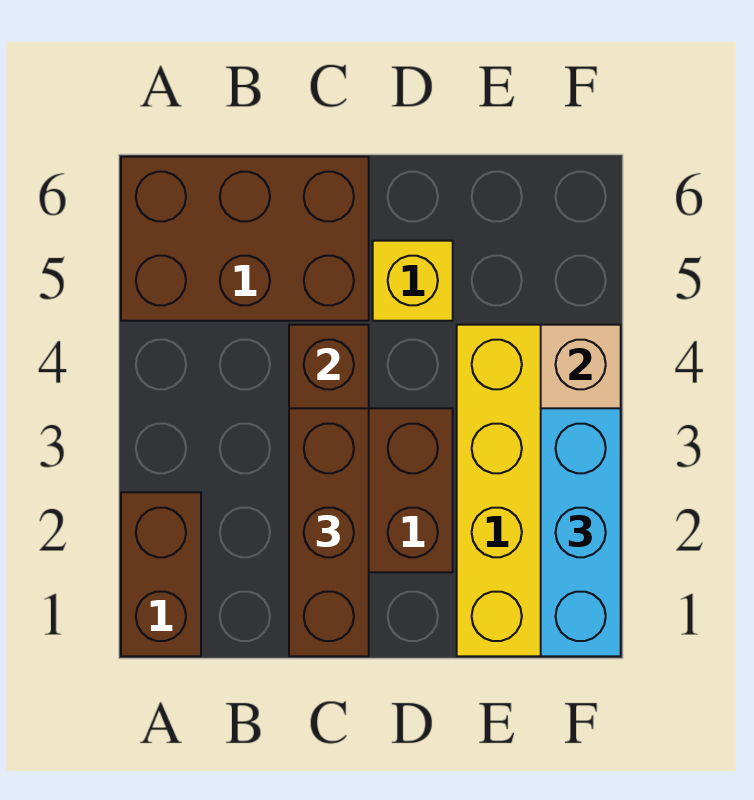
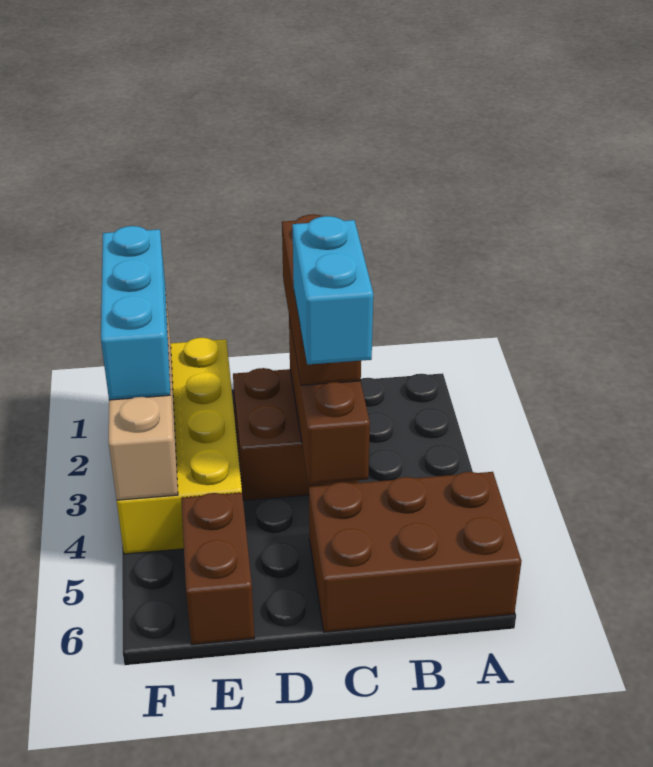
brown brick A1:A2 level 1 -> brown brick E5:E6 level 1
none -> cyan brick C3:C4 level 4
yellow brick D5 level 1 -> none

